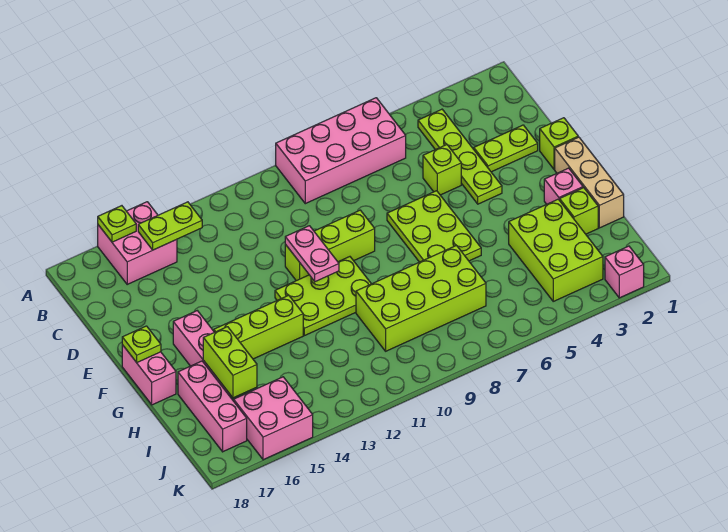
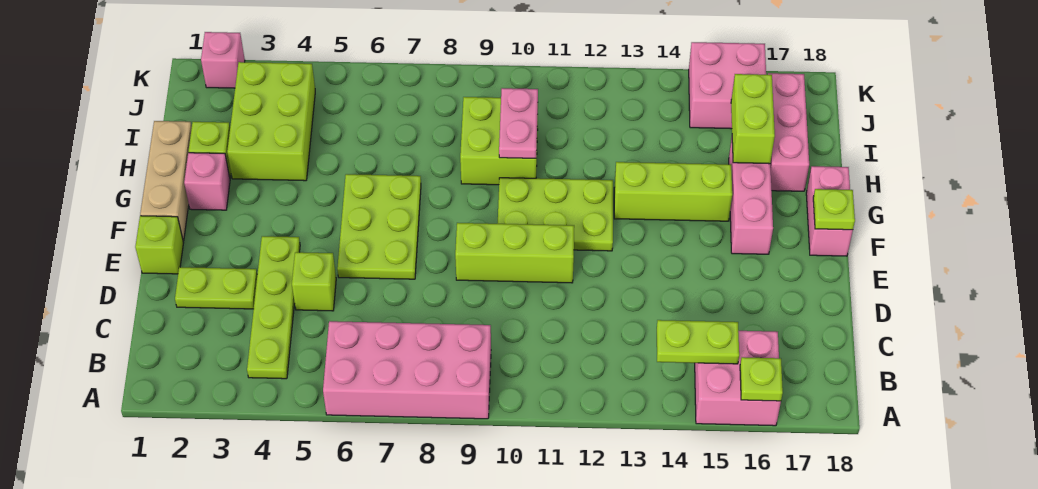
pink plate E11:F11 level 2 -> pink plate H10:I10 level 2
lime brick H7:I10 level 1 -> lime brick H9:I10 level 1

